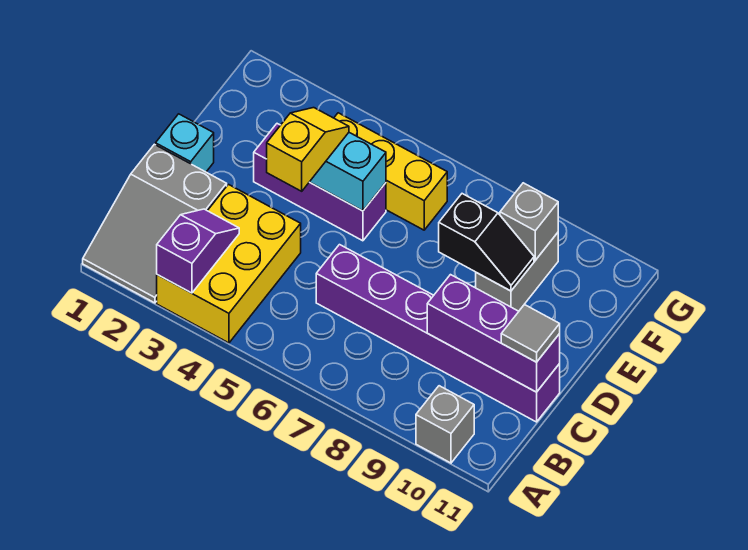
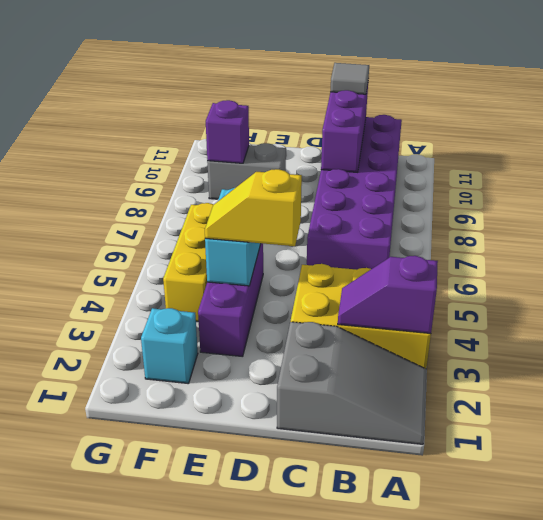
grey brick A10 level 1 -> none
purple brick C6:C11 level 1 -> purple brick B6:C11 level 1
cyan brick D1 level 1 -> cyan brick F2 level 1
black slope E8:E9 level 2 top 8 -> none
grey brick F9 level 2 -> purple brick F9 level 2

